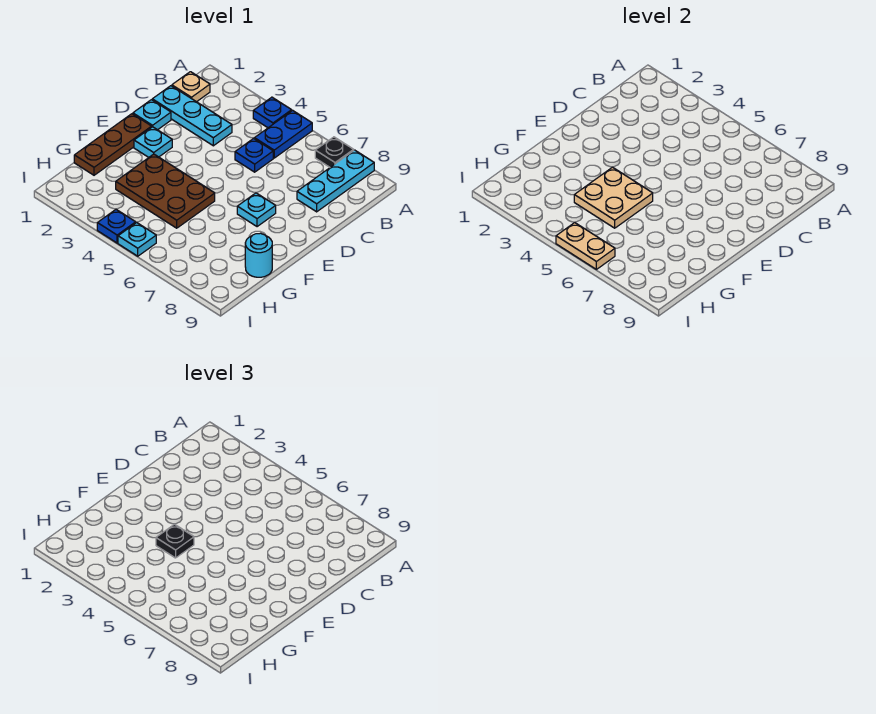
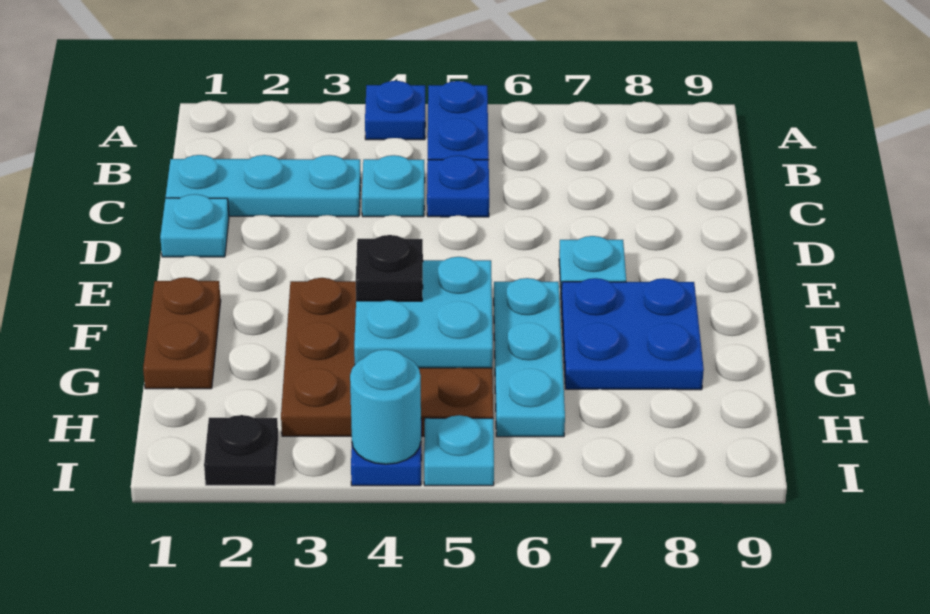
black plate A7 level 1 -> black plate I2 level 1
cyan plate A8:C8 level 1 -> cyan plate F6:H6 level 1
tan plate B1 level 1 -> none
brown plate E1:G1 level 1 -> brown plate F1:G1 level 1
cyan plate E2 level 1 -> cyan plate C4 level 1
brown plate F3:G5 level 1 -> brown plate F3:H5 level 1
tan plate F4:G5 level 2 -> cyan plate F4:G5 level 2
none -> blue plate F7:G8 level 1
cyan round brick G9 level 1 -> cyan round brick I4 level 2
tan plate I5:I6 level 2 -> none

